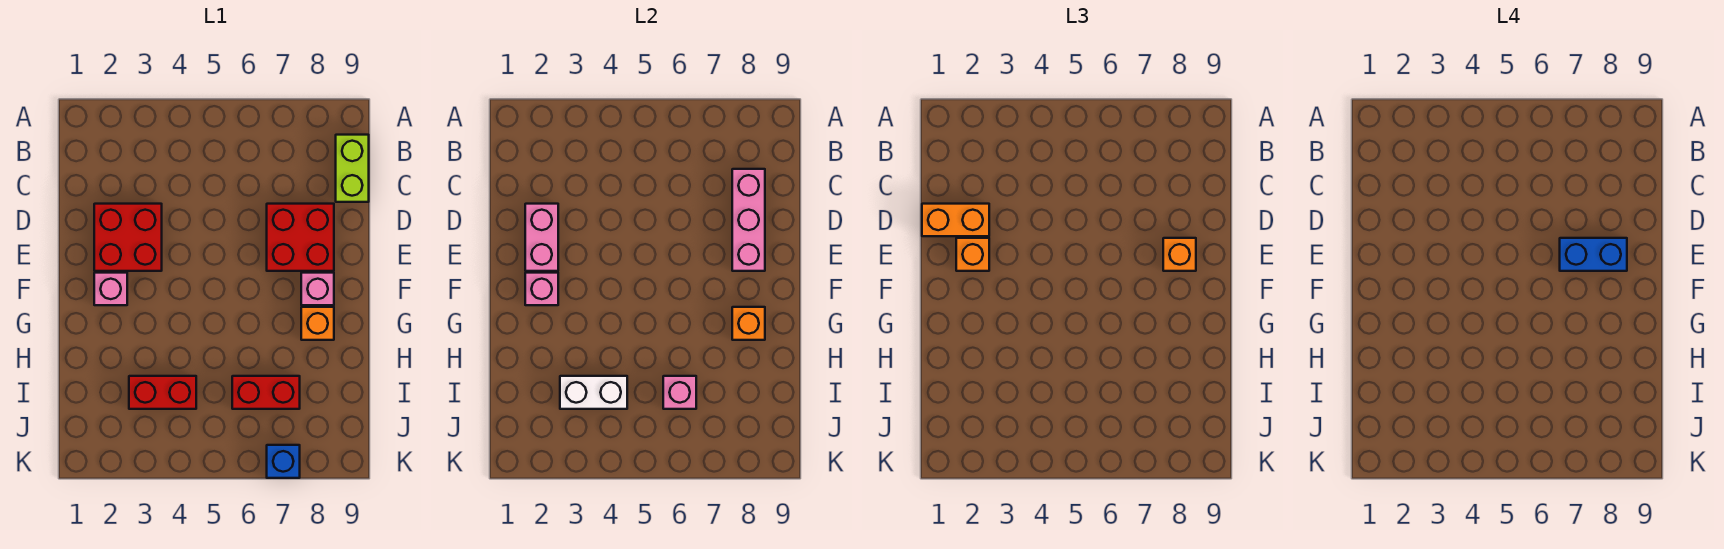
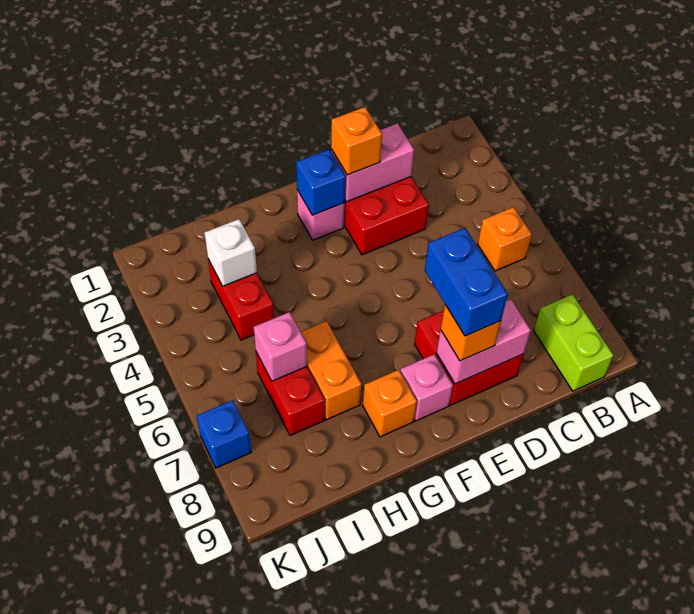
lime brick B9:C9 level 1 -> lime brick B8:B9 level 1
pink brick C8:E8 level 2 -> pink brick D8:E8 level 2
orange brick D1:D2 level 3 -> orange brick H6:H7 level 1
pink brick F2 level 2 -> blue brick F2 level 2
orange brick G8 level 2 -> orange brick B5 level 1
white brick I3:I4 level 2 -> white brick I3 level 2

